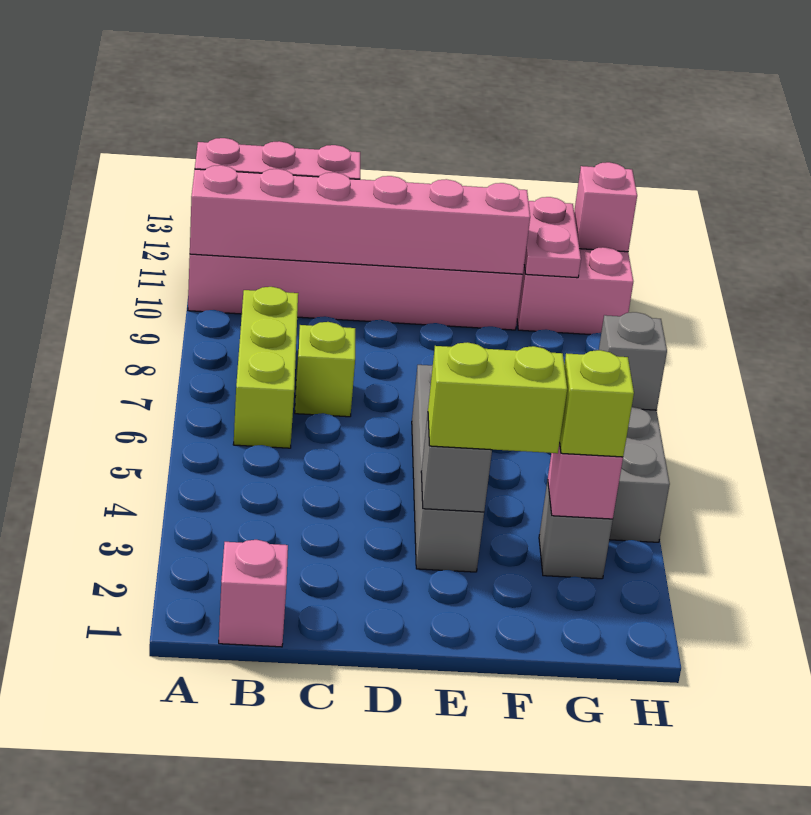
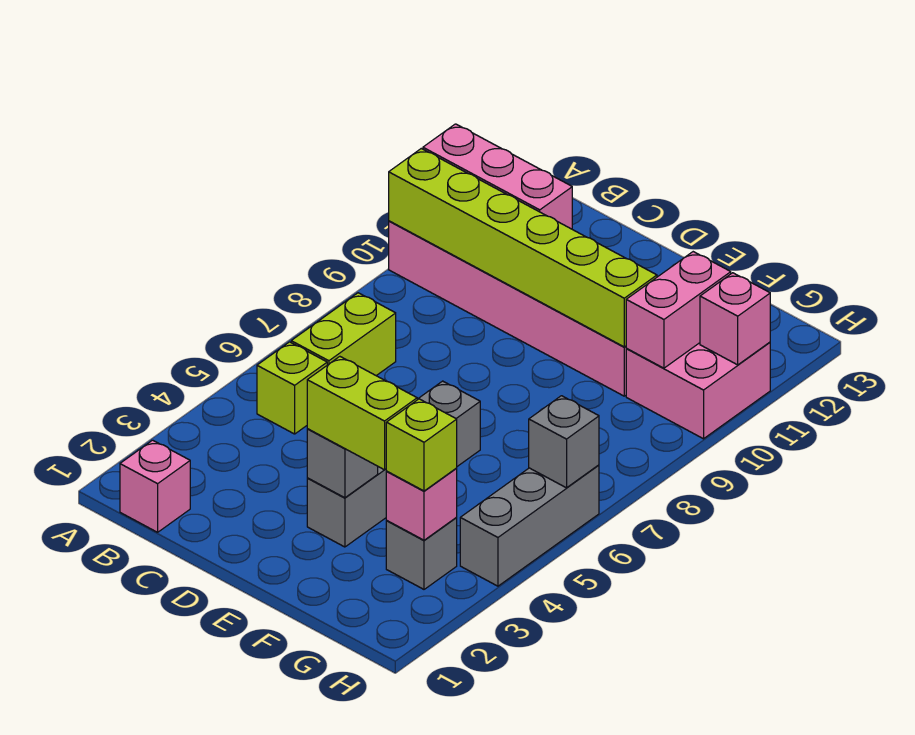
pink brick A10:F10 level 2 -> lime brick A10:F10 level 2
lime brick B6:B8 level 1 -> lime brick B6:B7 level 1
lime brick C7 level 1 -> lime brick B5 level 1
pink plate G10:G11 level 2 -> pink brick G10:G11 level 2

